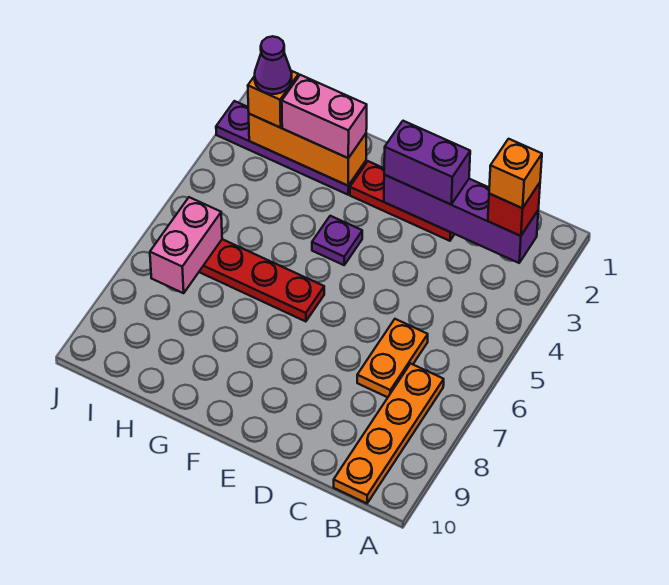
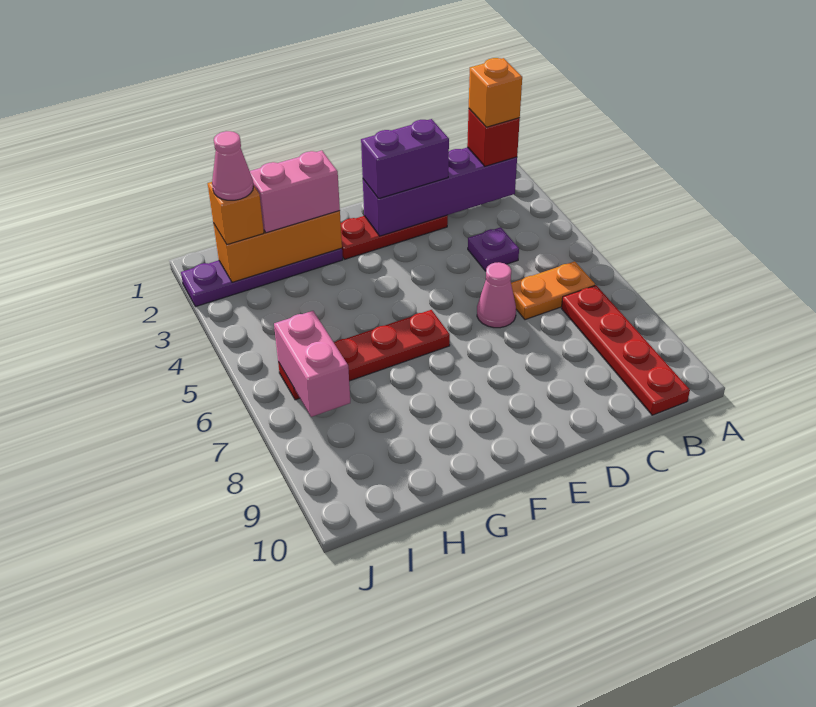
orange plate B7:B10 level 1 -> red plate B7:B10 level 1
orange plate C6:C7 level 1 -> orange plate B6:C6 level 1
none -> pink cone D6 level 1
purple plate F4 level 1 -> purple plate C4 level 1
purple cone I2 level 4 -> pink cone I2 level 4

